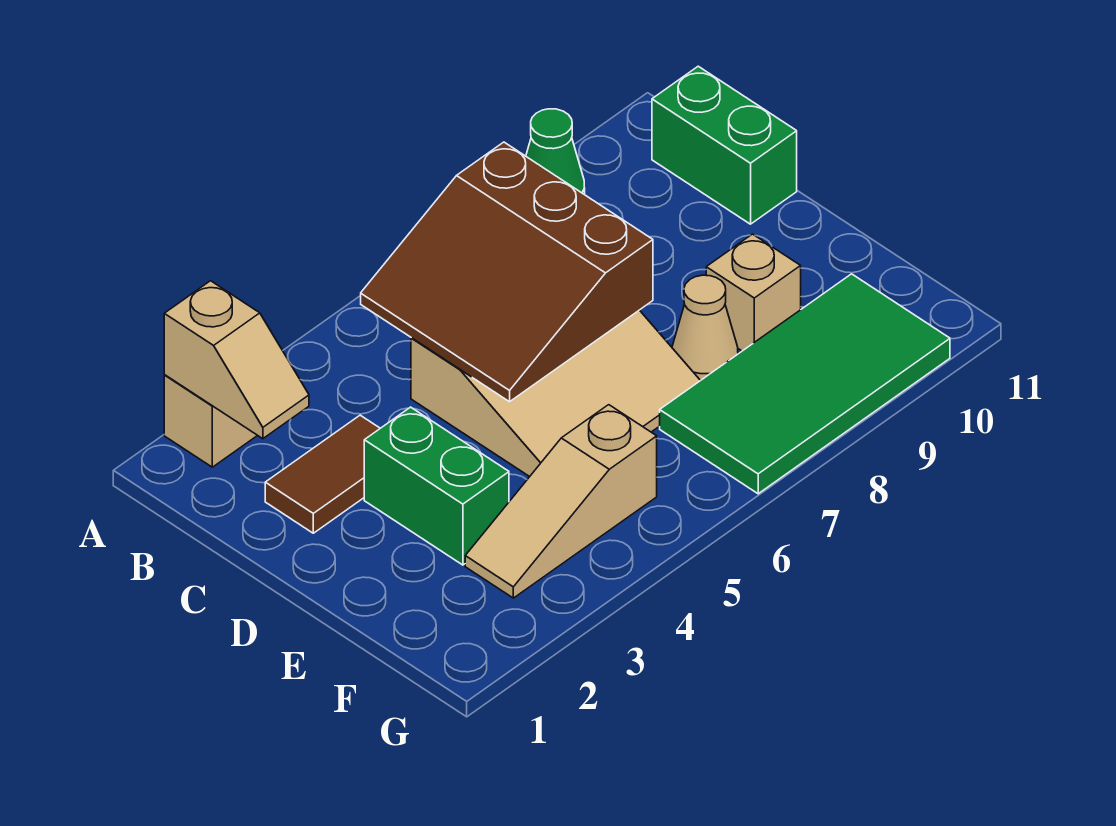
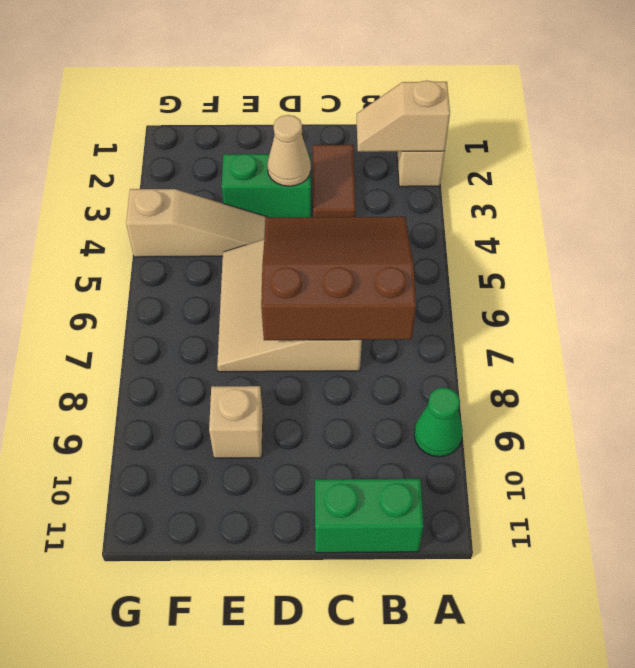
tan cone E8 level 1 -> tan cone D3 level 2
tan slope F3:F5 level 1 top 5 -> tan slope E4:G4 level 1 top G
green tile F7:G10 level 1 -> none

